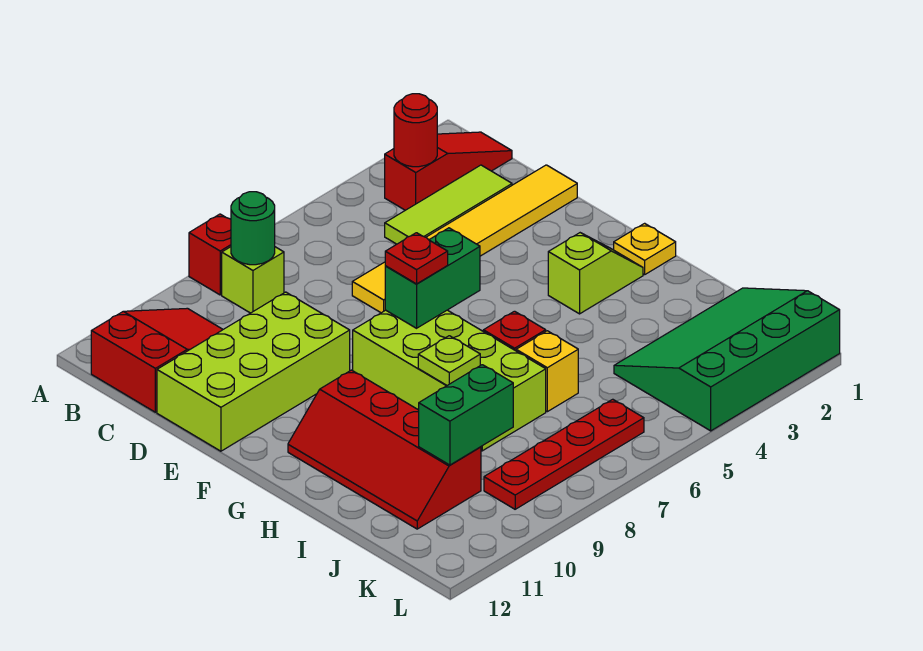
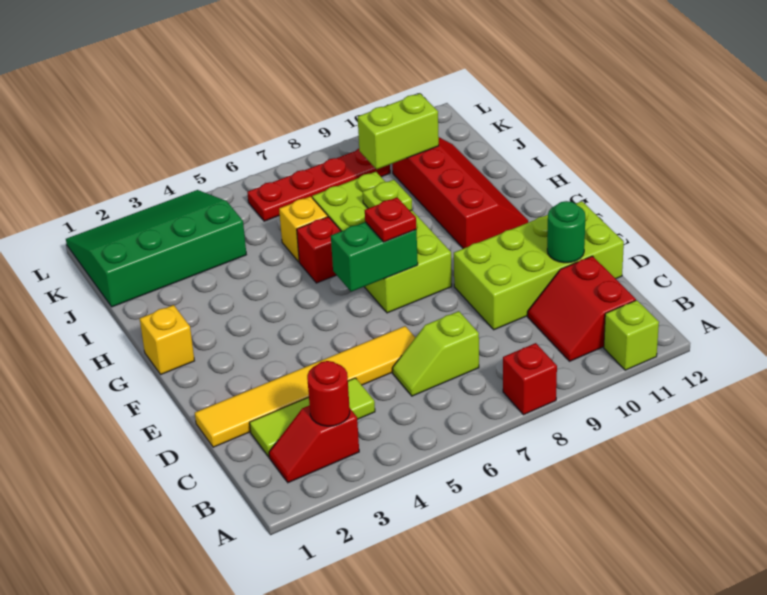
red slope B1:B3 level 1 top 3 -> red slope B2:B3 level 1 top 3
lime brick B8 level 1 -> lime brick A11 level 1
green round brick B8 level 2 -> green round brick D11 level 2
red slope B10:C12 level 1 top 12 -> red slope B10:C11 level 1 top 11
yellow plate G1 level 1 -> yellow brick G1 level 1
lime slope G2:G3 level 1 top 3 -> lime slope C6:C7 level 1 top 7
green slope J1:L4 level 1 top L -> green slope J1:L4 level 1 top J
green brick J9:J10 level 2 -> lime brick J9:J10 level 2

